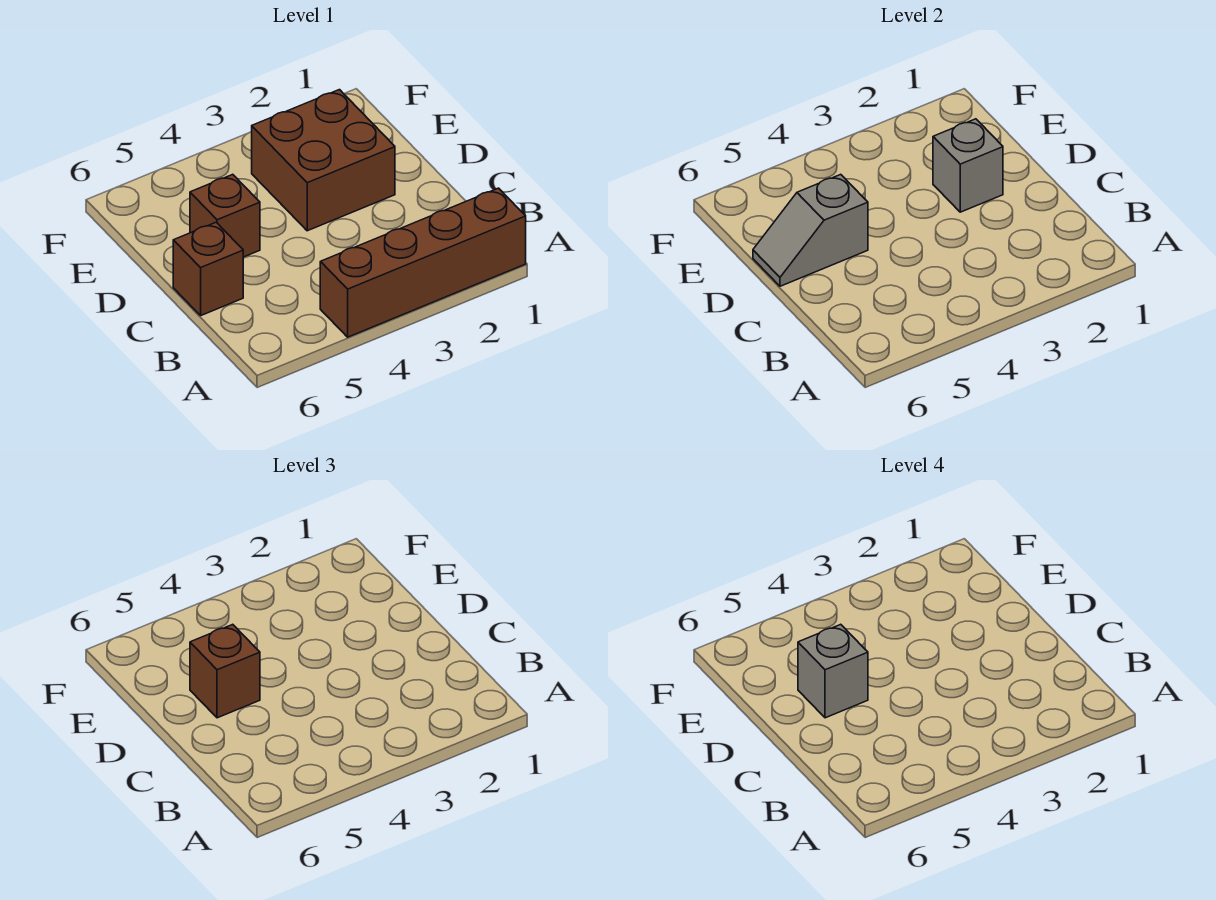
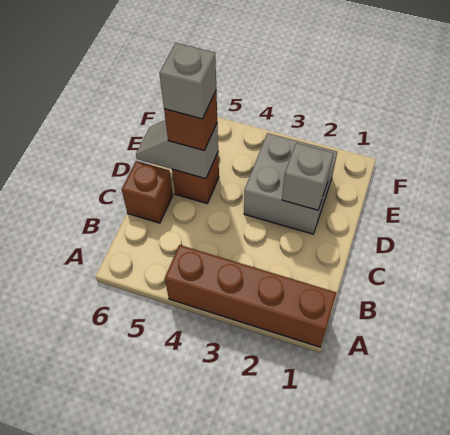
brown brick D2:E3 level 1 -> grey brick D2:E3 level 1

